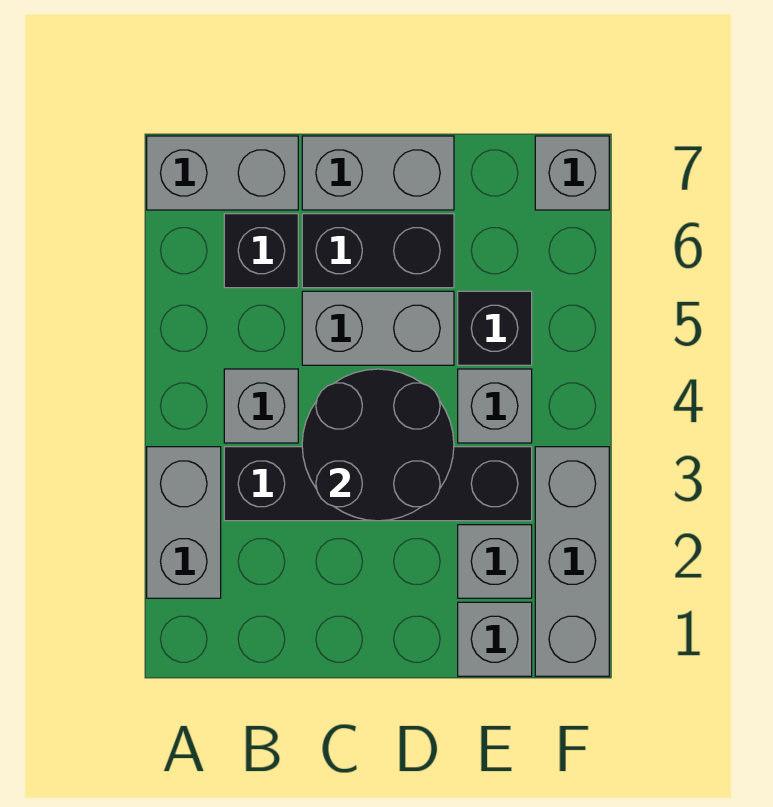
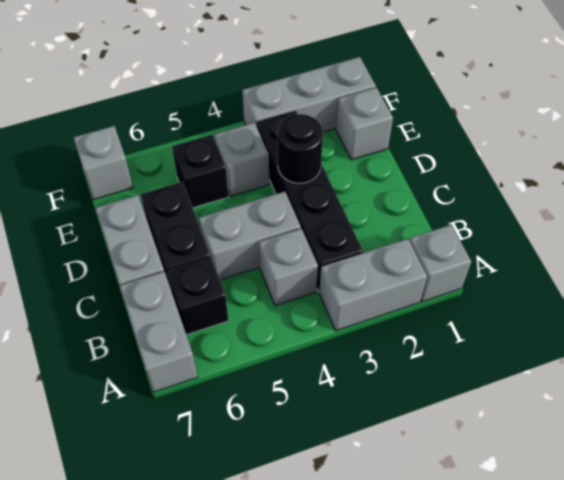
black round brick C3:D4 level 2 -> black round brick D3 level 2
grey brick C5:D5 level 1 -> grey brick C4:C5 level 1
grey brick E2 level 1 -> grey brick A1 level 1

